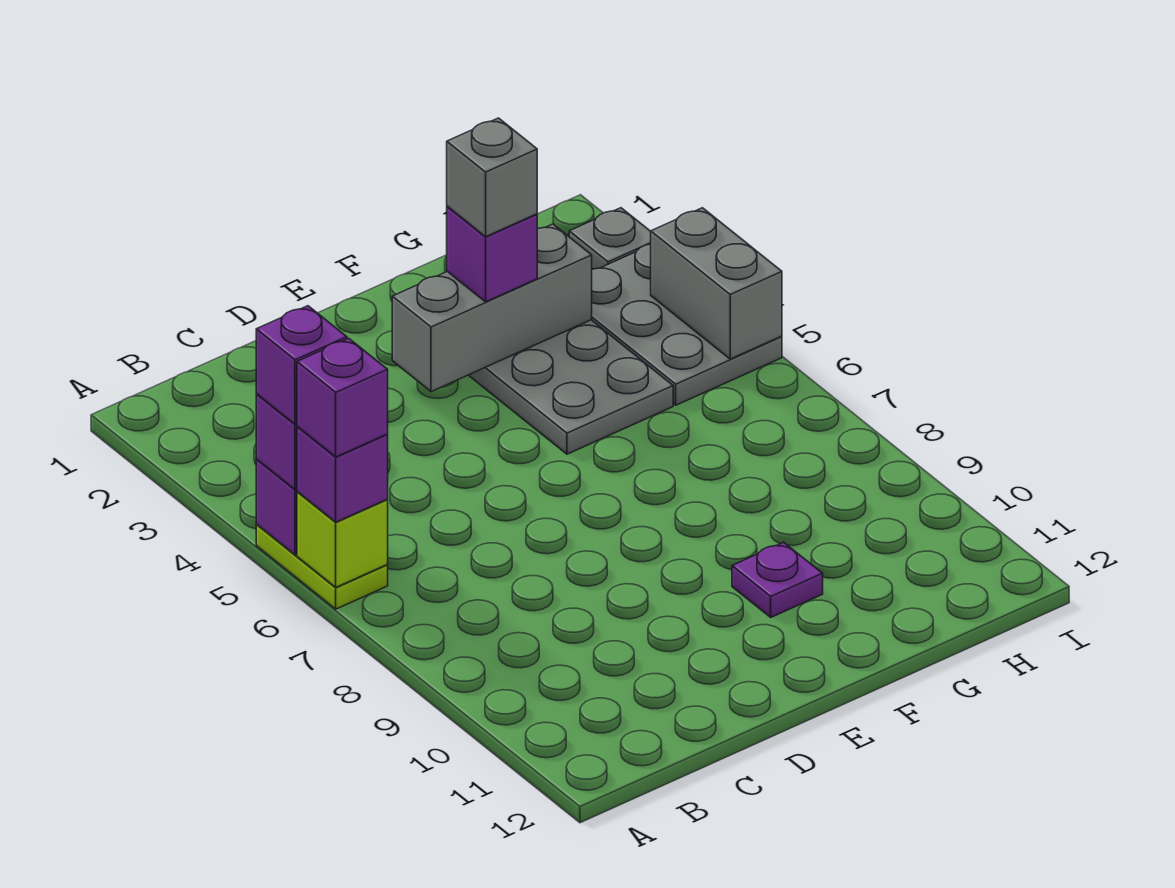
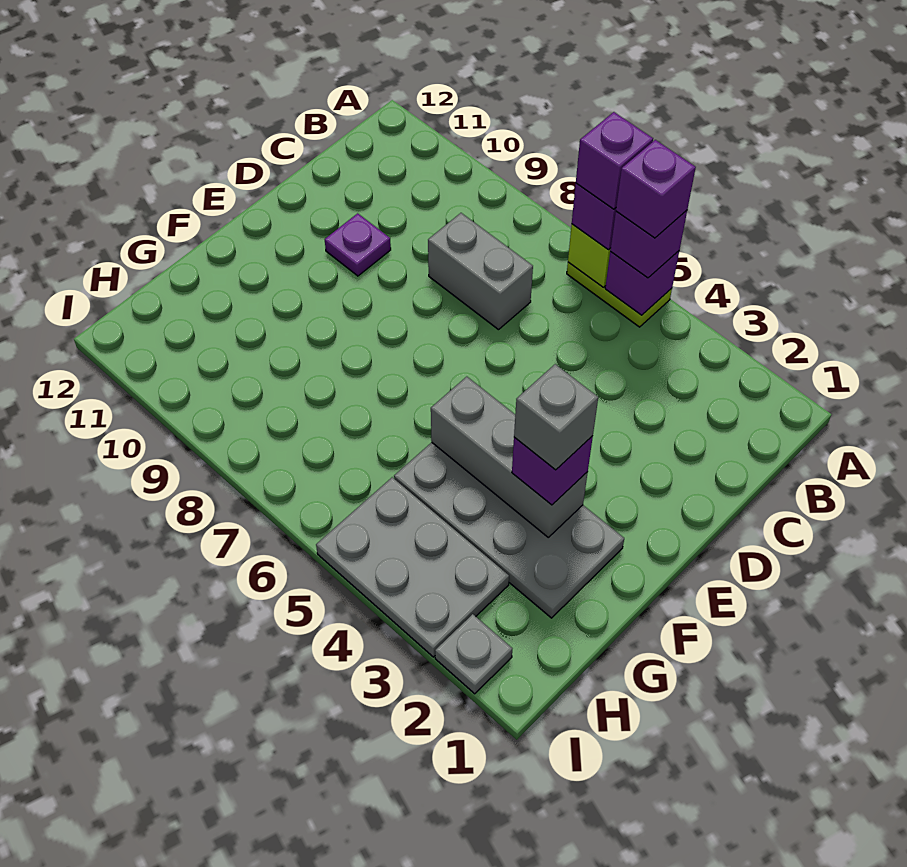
grey brick E3:G3 level 2 -> grey brick F3:F5 level 2
purple plate F10 level 1 -> purple plate D10 level 1
grey brick I4:I5 level 2 -> grey brick C7:C8 level 1

